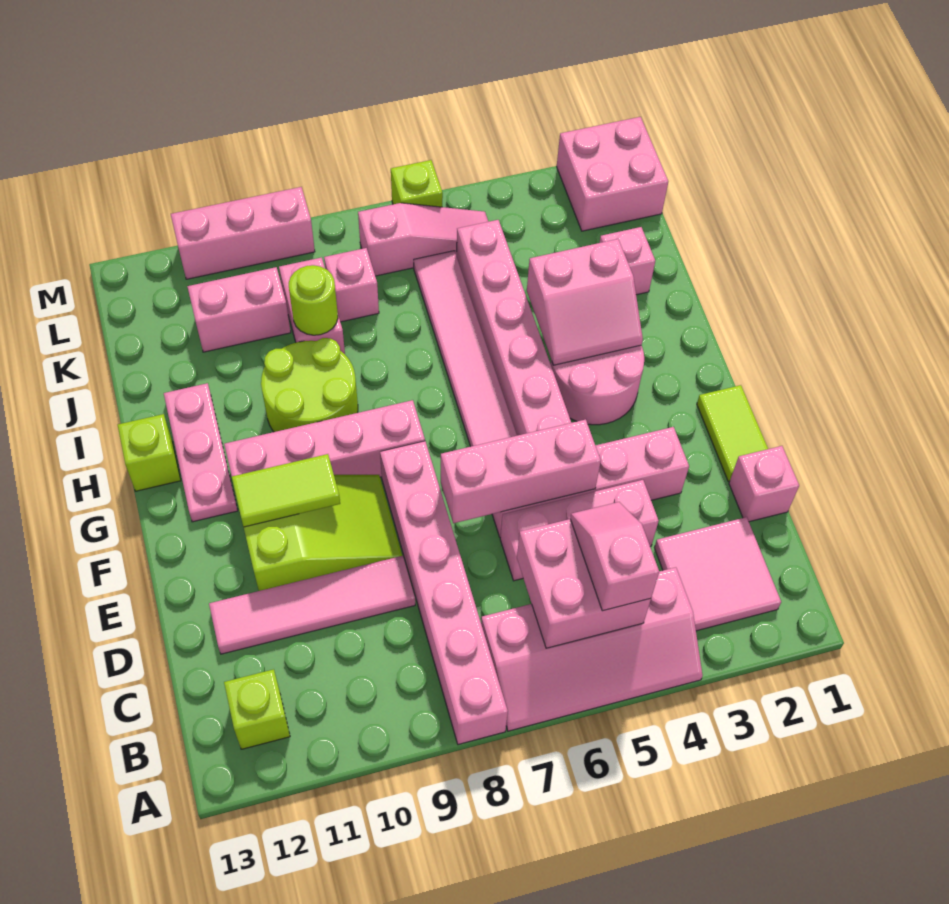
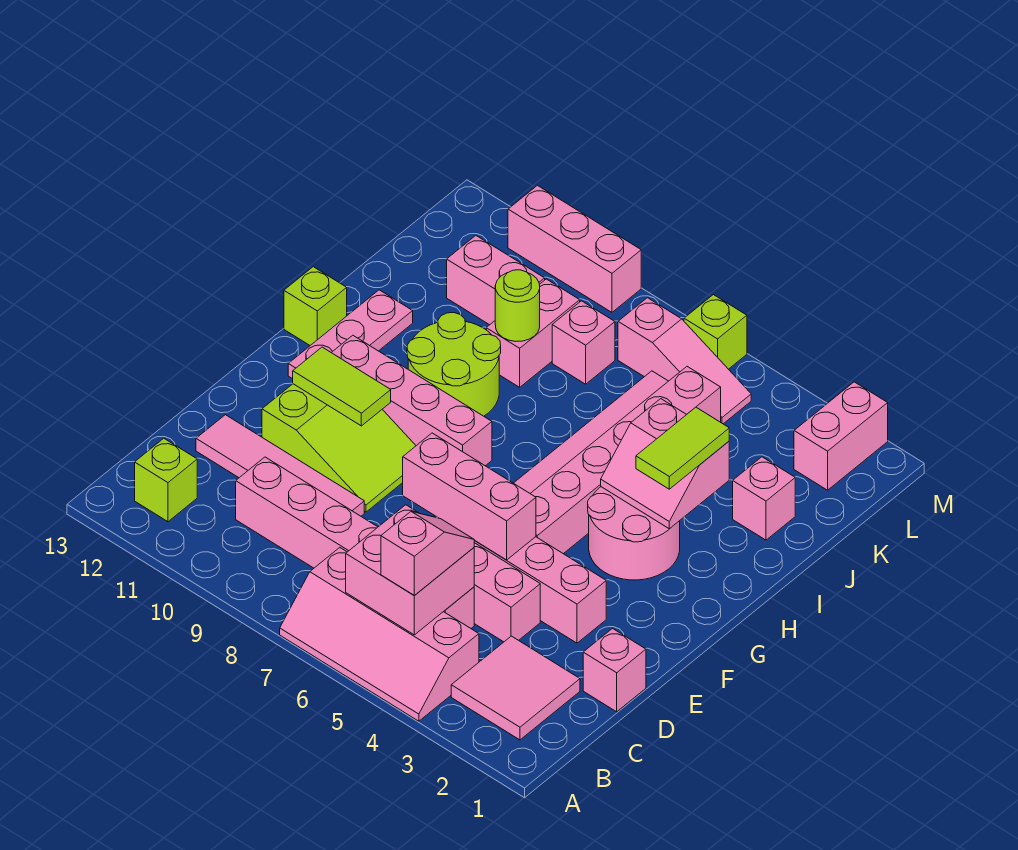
pink brick A8:F8 level 1 -> pink brick C5:C10 level 1
lime tile E1:F1 level 1 -> lime tile H3:I3 level 3
pink brick L1:M2 level 1 -> pink brick L2:M2 level 1

